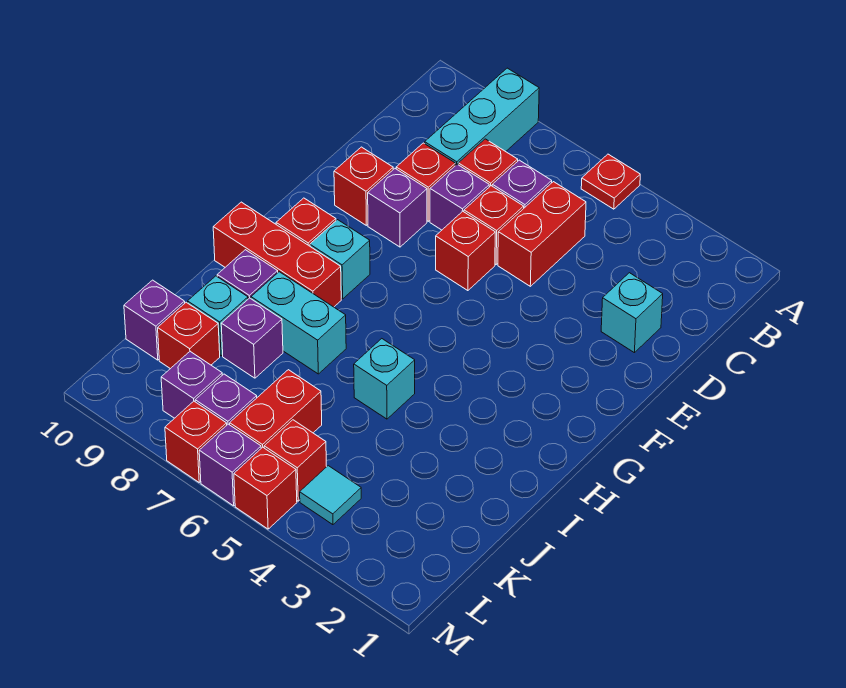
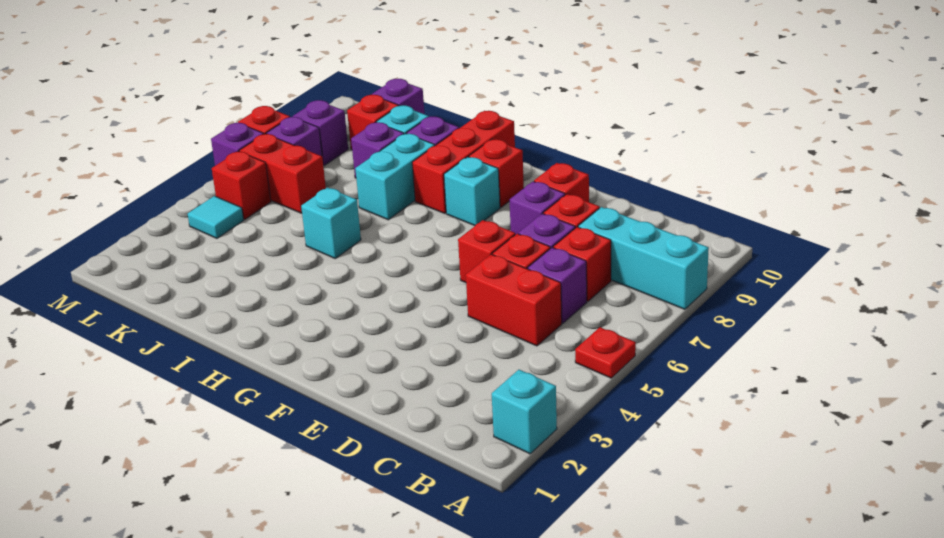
cyan brick D2 level 1 -> cyan brick A2 level 1
red brick M5 level 1 -> none

